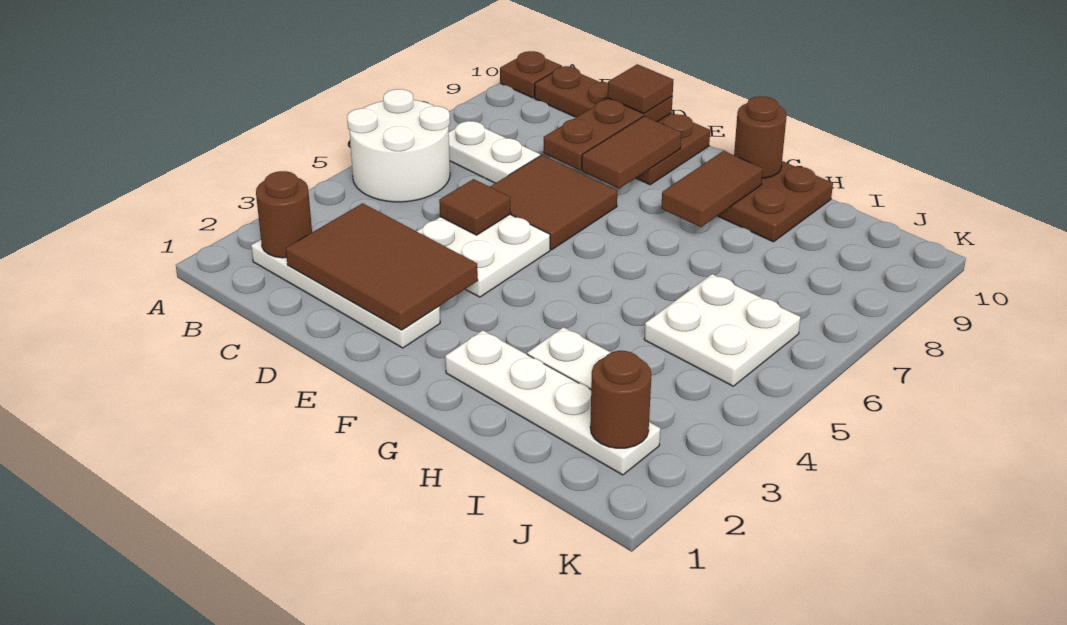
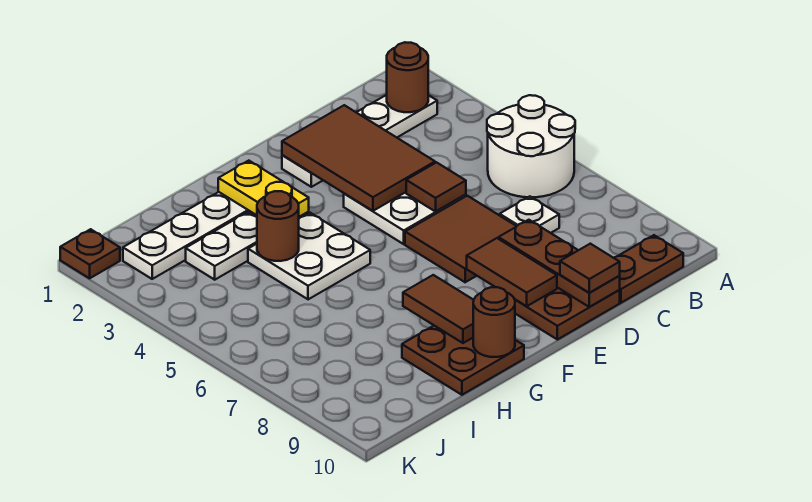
brown plate A10 level 1 -> brown plate K1 level 1
white plate B7:C7 level 1 -> white plate C7 level 1
brown tile C2:E3 level 2 -> brown tile D2:E4 level 2
none -> yellow plate G2:G3 level 2
white plate I5:J6 level 1 -> white plate G4:H5 level 1
brown round brick J2 level 2 -> brown round brick H4 level 2

